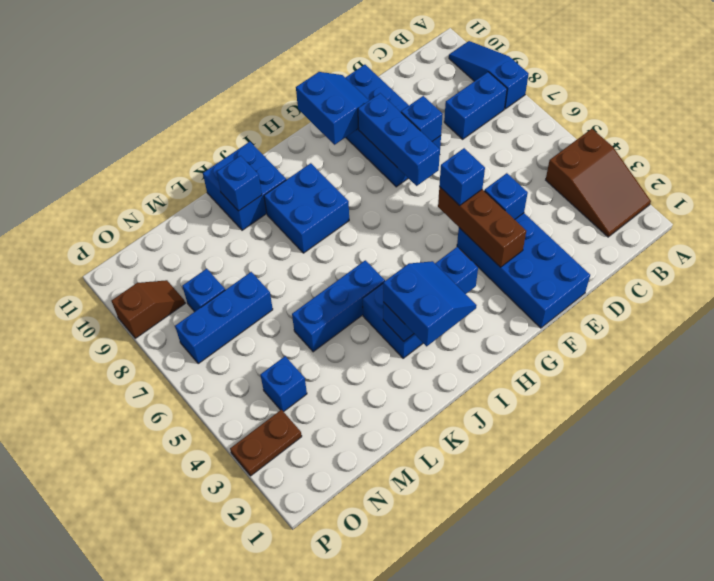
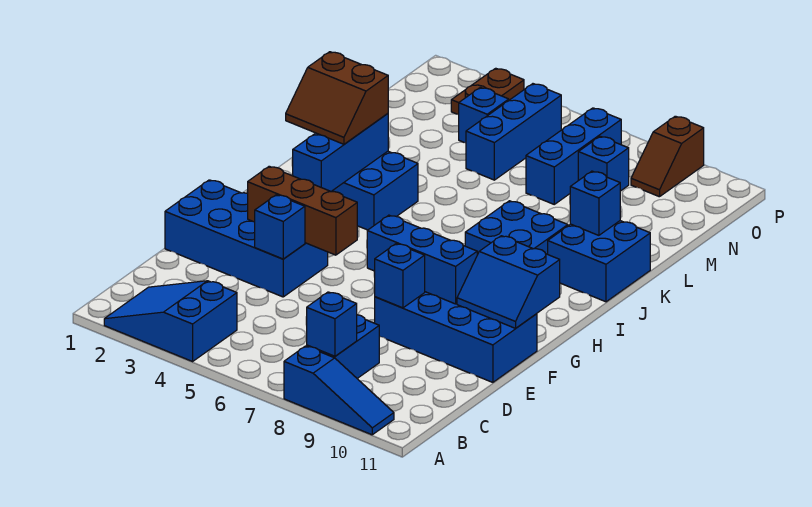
brown slope A2:B4 level 1 top 4 -> blue slope A2:B4 level 1 top 4
blue brick F5 level 3 -> blue brick B8 level 2
blue slope I2:J3 level 3 top J -> brown slope I2:J3 level 3 top J
blue brick J5:L5 level 1 -> blue brick M5:O5 level 1

